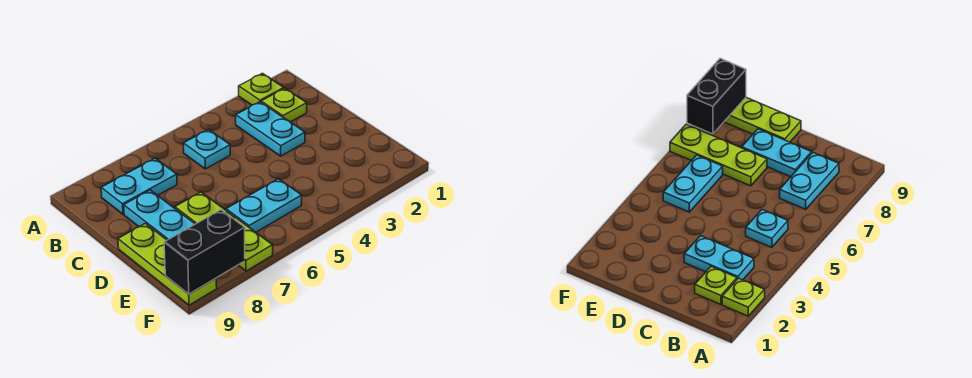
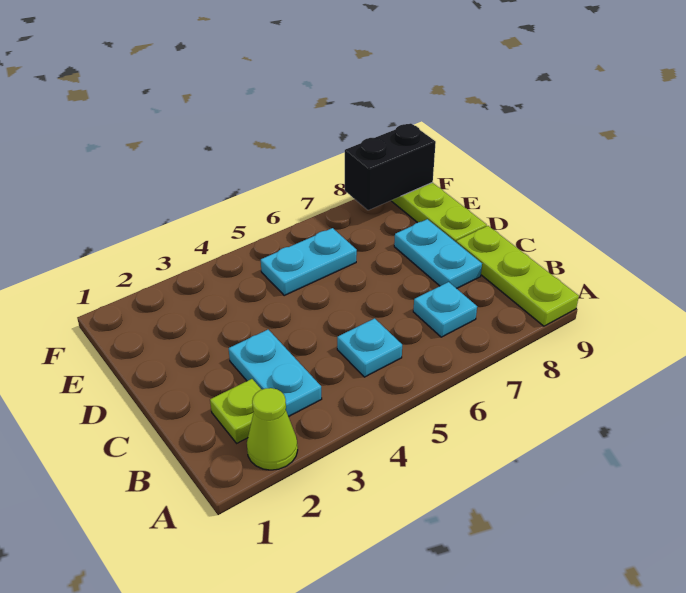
lime plate A2 level 1 -> lime cone A2 level 1
cyan plate B7:B8 level 1 -> cyan plate B7 level 1
lime plate D7:F7 level 1 -> lime plate A9:C9 level 1

